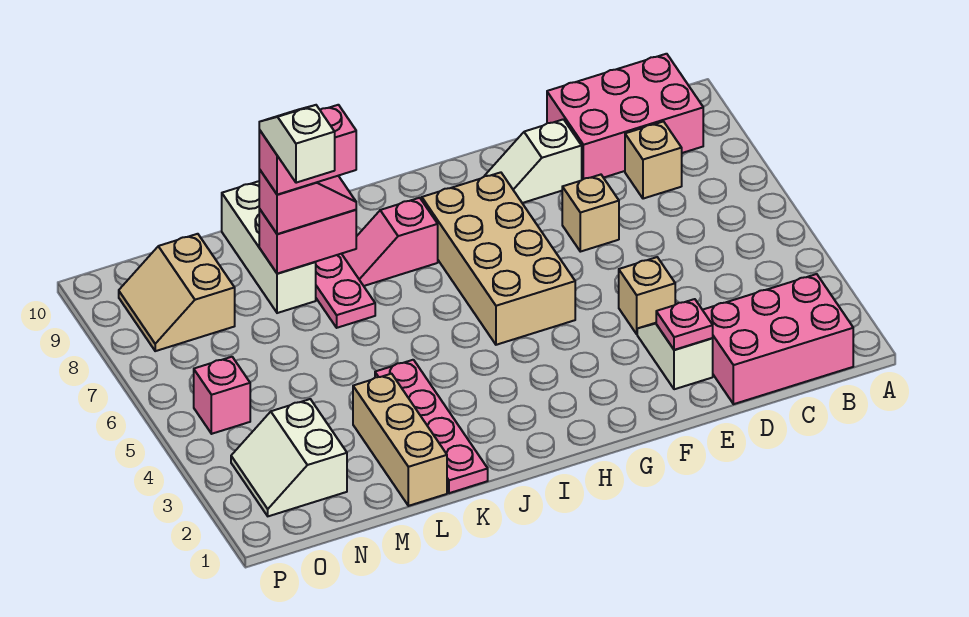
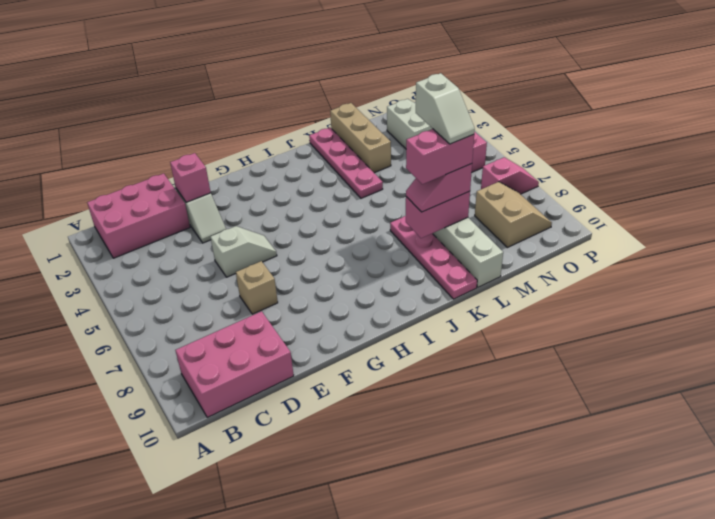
tan brick C8 level 1 -> none
pink plate E2 level 2 -> pink brick E2 level 2
tan brick E4 level 1 -> none
white slope E9:F9 level 1 top E -> white slope E5:F5 level 1 top E
tan brick G5:H8 level 1 -> none
pink slope I8:J8 level 1 top I -> pink slope O7:P7 level 1 top O

